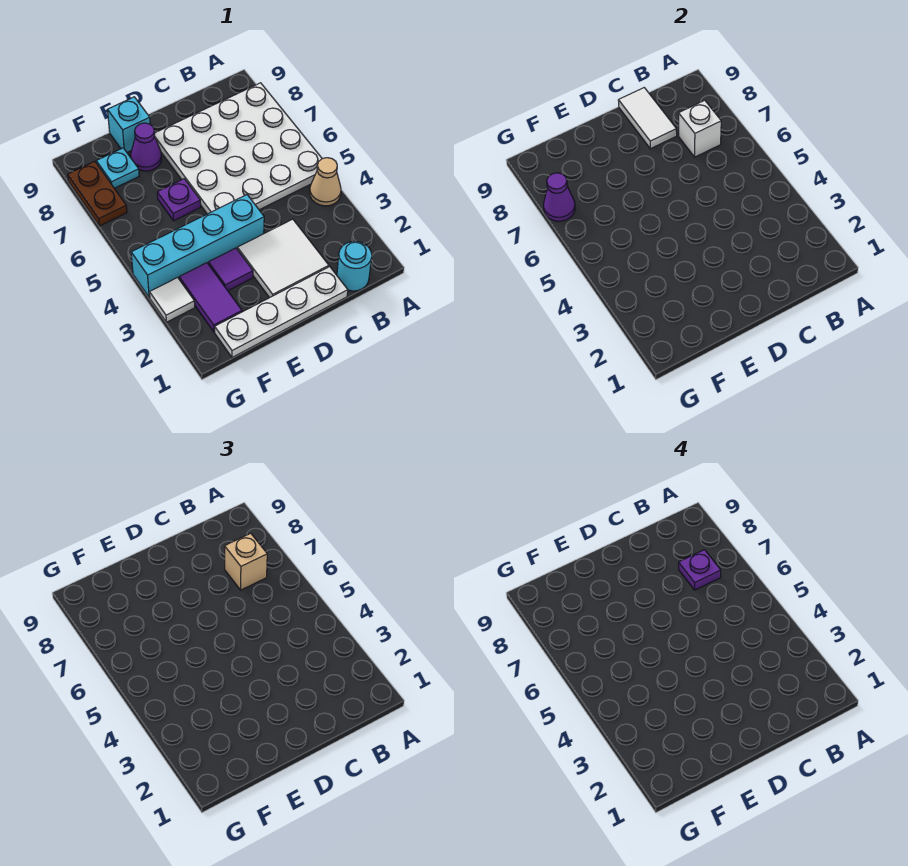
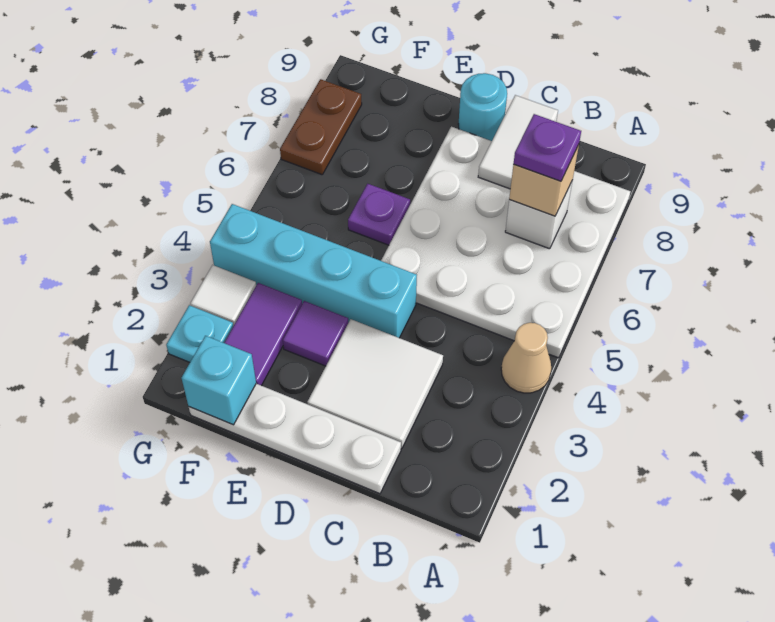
cyan round brick B1 level 1 -> cyan round brick D9 level 1
purple cone E8 level 1 -> none
cyan brick E9 level 1 -> cyan brick F1 level 2
cyan plate F8 level 1 -> cyan plate G2 level 1
purple cone G7 level 2 -> none

